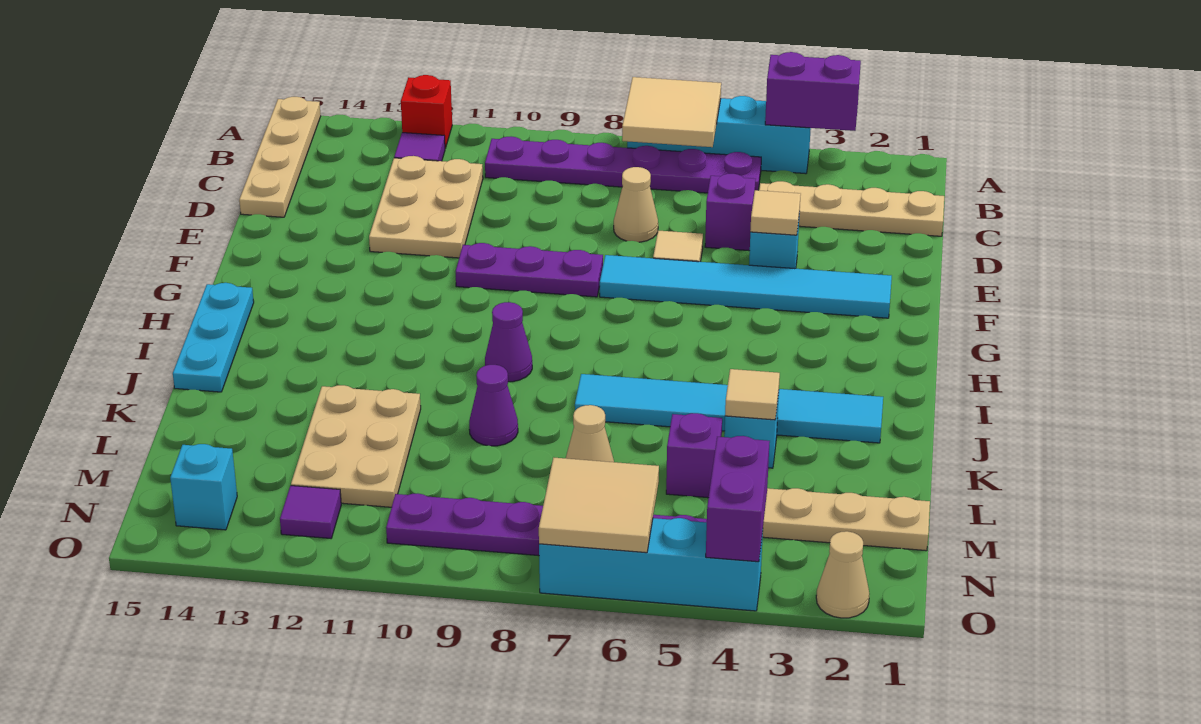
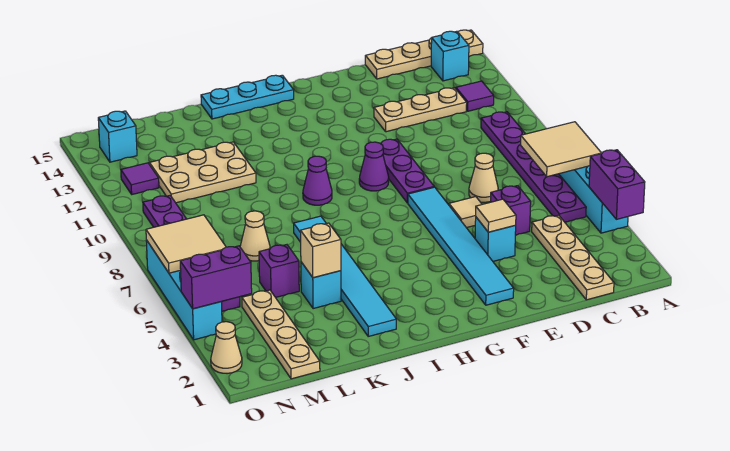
red brick A12 level 1 -> none
none -> cyan brick B14 level 1
tan plate C11:E12 level 1 -> tan plate C12:E12 level 1
tan tile K4 level 2 -> tan brick K4 level 2
purple cone K9 level 1 -> purple cone G9 level 1

